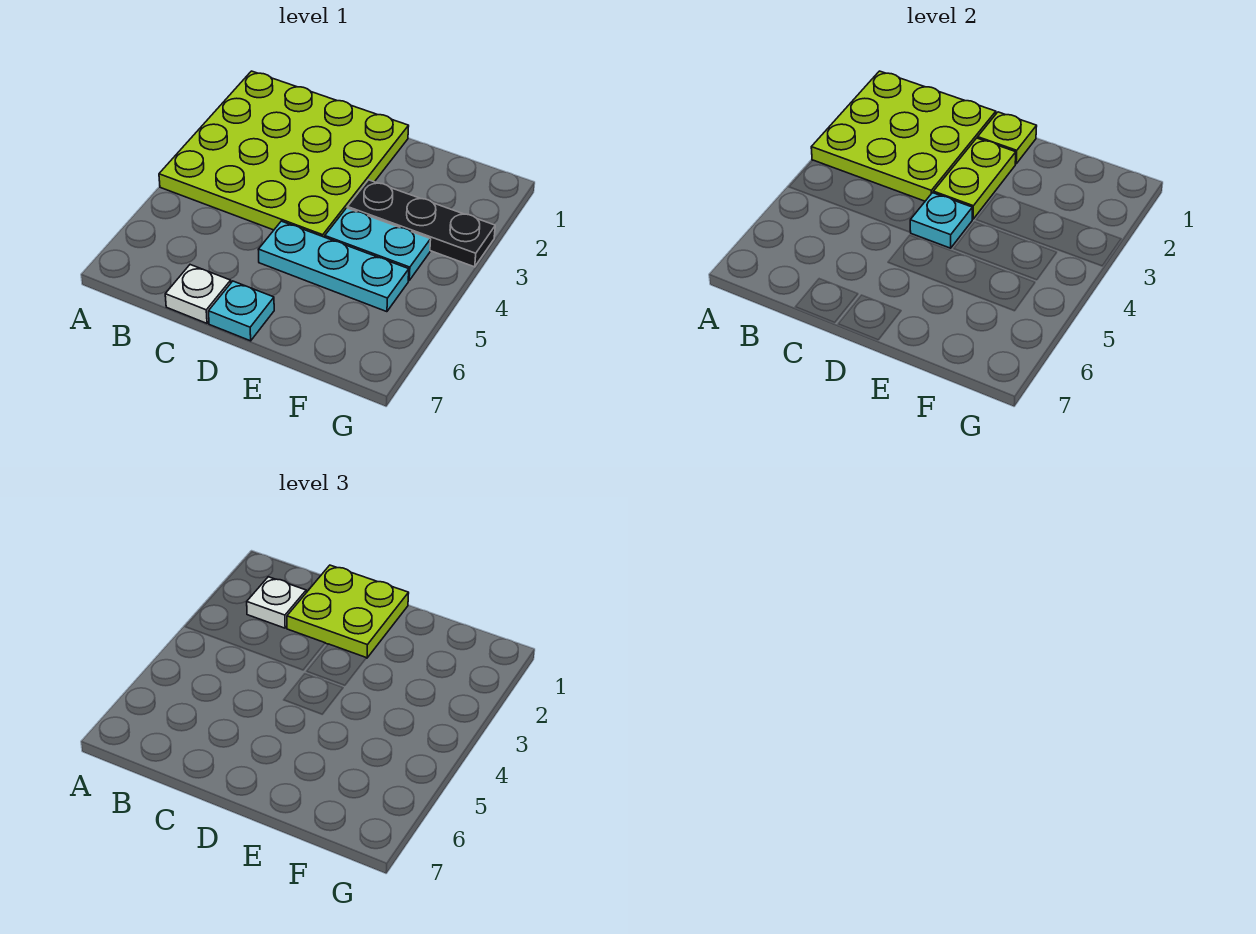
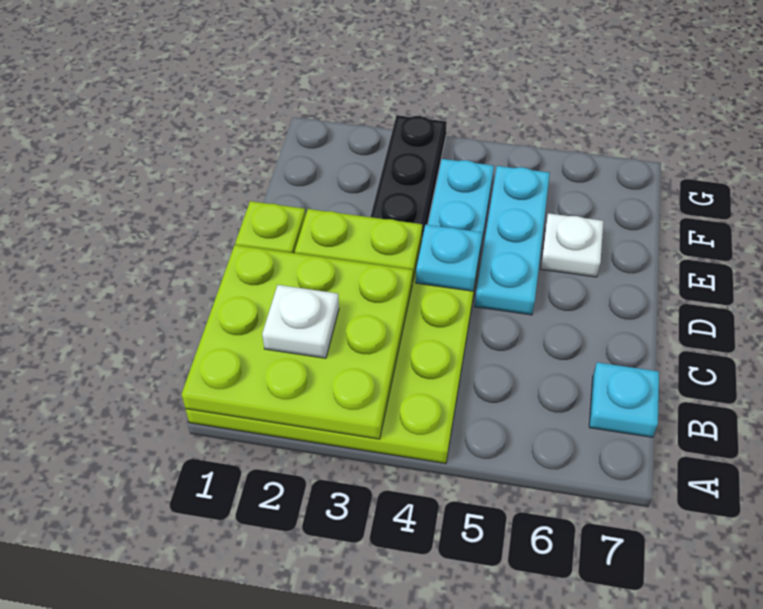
lime plate C1:D2 level 3 -> none
white plate C7 level 1 -> white plate E6 level 1
cyan plate D7 level 1 -> cyan plate B7 level 1

